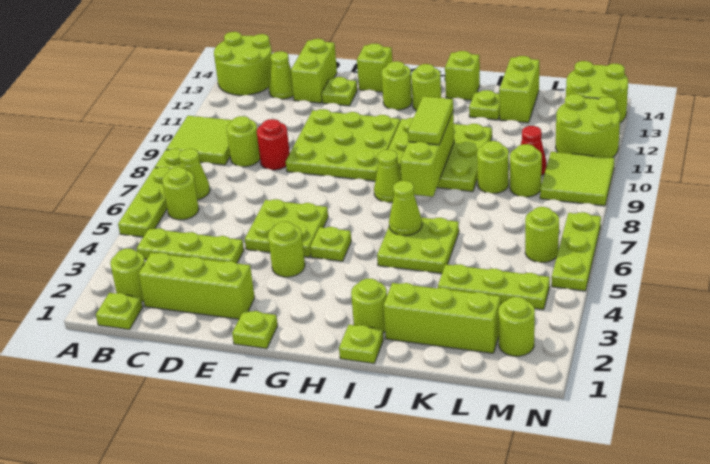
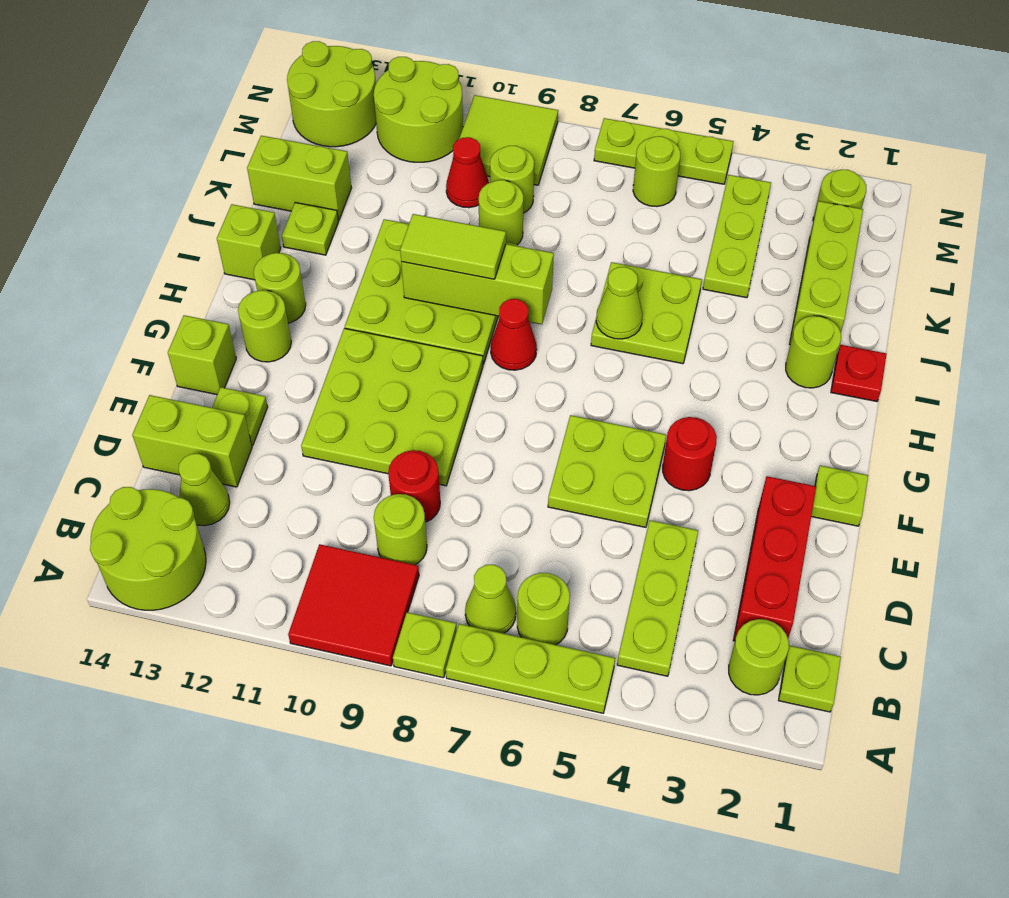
lime tile A9:B10 level 1 -> red tile A9:B10 level 1
lime brick C2:E2 level 1 -> red brick C2:E2 level 1
lime round brick F4 level 1 -> red round brick F4 level 1
lime plate G5 level 1 -> none
lime cone H8 level 1 -> red cone H8 level 1
lime plate I1 level 1 -> red plate I1 level 1

